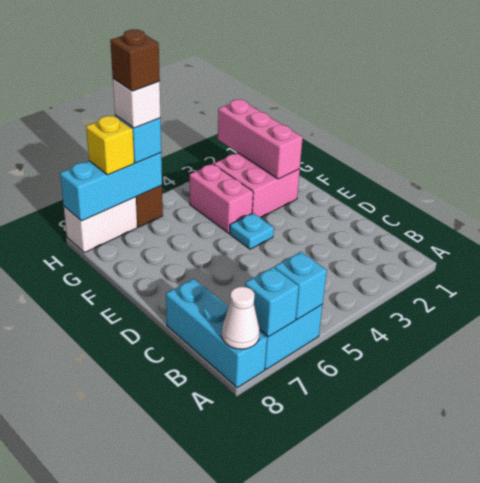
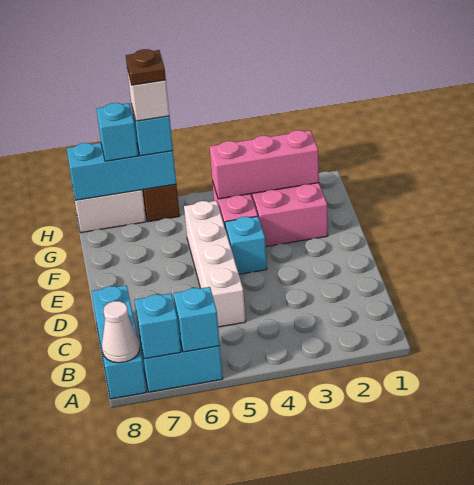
none -> white brick C5:F5 level 1
cyan plate E4 level 1 -> cyan brick E4 level 1
pink brick F2:H2 level 2 -> pink brick G2:G4 level 2
brown brick H6 level 5 -> brown plate H6 level 5
yellow brick H7 level 3 -> cyan brick H7 level 3

